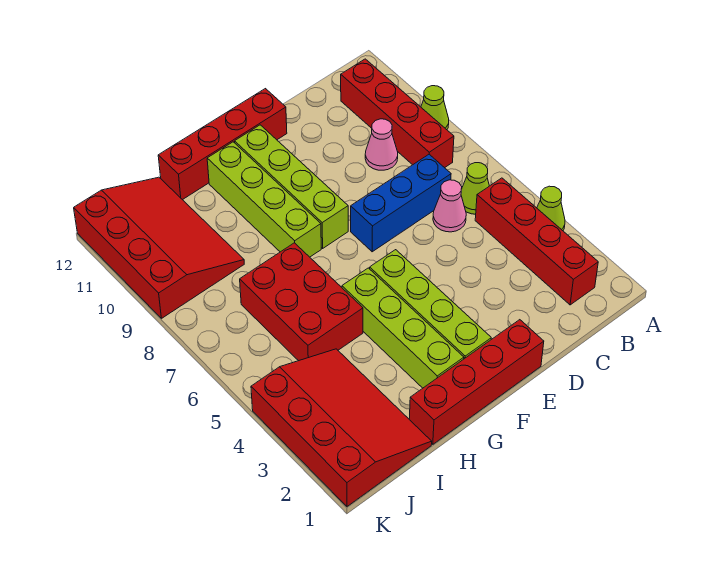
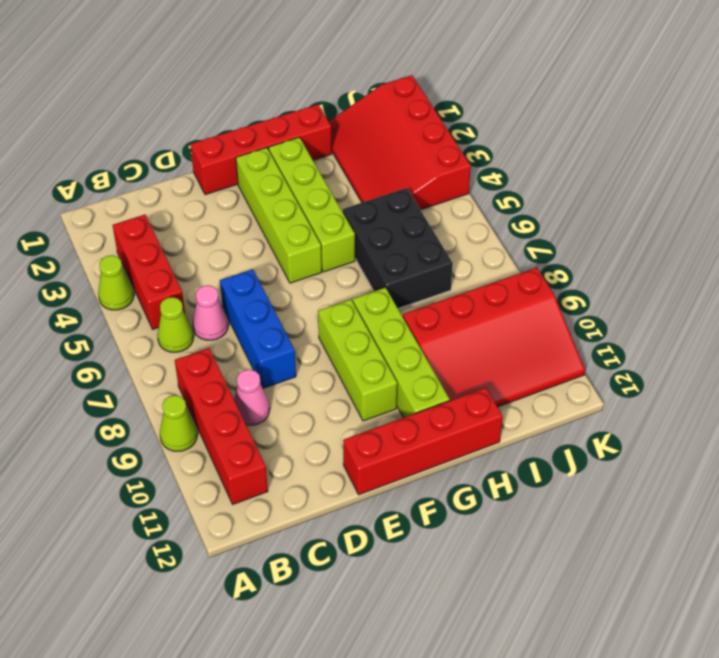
red brick B2:B5 level 1 -> red brick B3:B5 level 1
blue brick C7:E7 level 1 -> blue brick D6:D8 level 1
lime brick F8:F11 level 1 -> lime brick F8:F10 level 1
red brick H5:I7 level 1 -> black brick H5:I7 level 1
red slope I9:K12 level 1 top K -> red slope H9:K11 level 1 top 9

